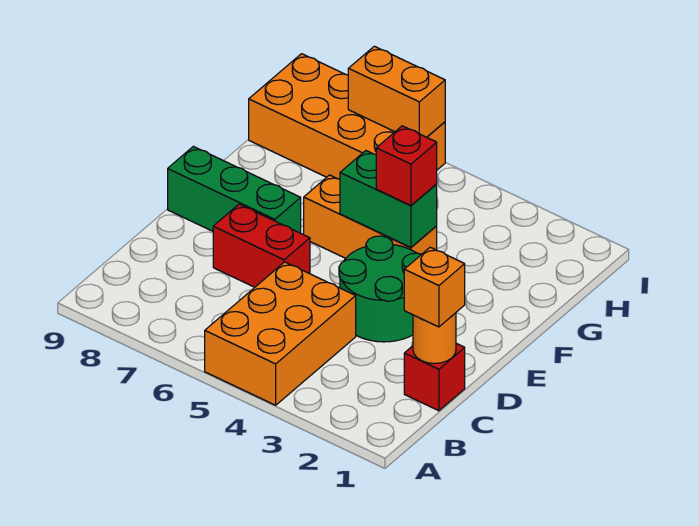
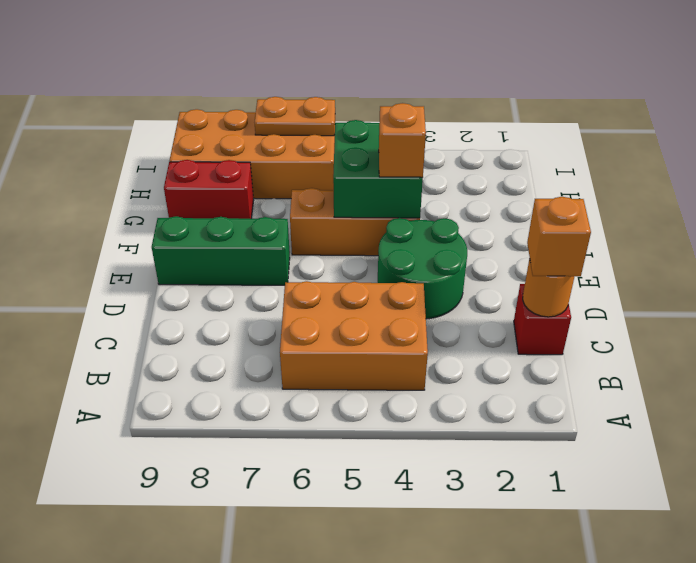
orange brick A4:C5 level 1 -> orange brick B4:C6 level 1
red brick D6:D7 level 1 -> red brick G8:G9 level 1
green brick F4:F5 level 2 -> green brick F4:G5 level 2
red brick F4 level 3 -> orange brick F4 level 3
orange brick I6:I7 level 2 -> orange plate I6:I7 level 2

